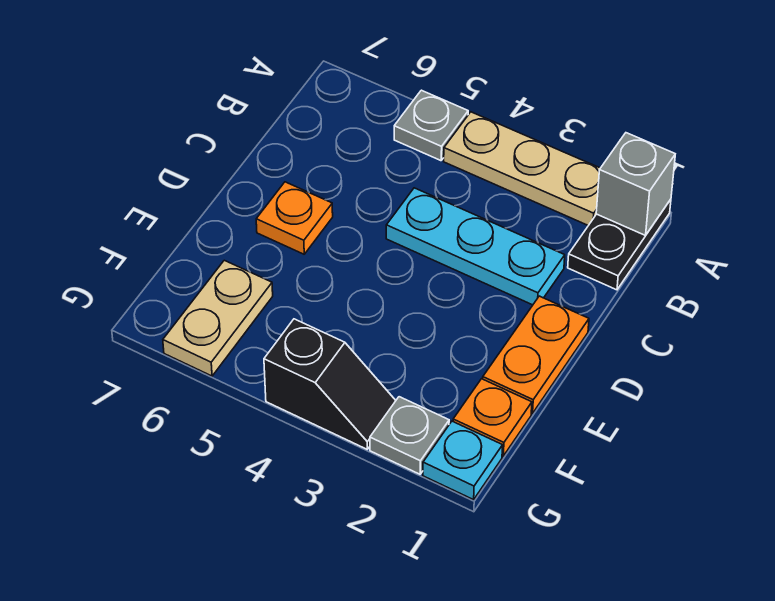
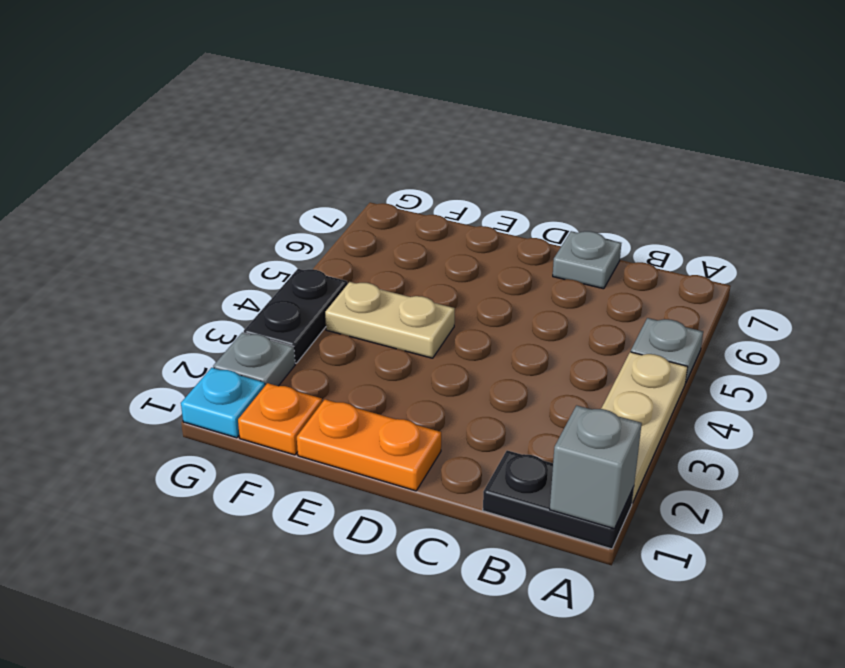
cyan plate C2:C4 level 1 -> none
none -> grey plate C7 level 1
orange plate D6 level 1 -> none
tan plate F6:G6 level 1 -> tan plate E4:F4 level 1
black slope G3:G4 level 1 top 4 -> black plate G3:G4 level 1

